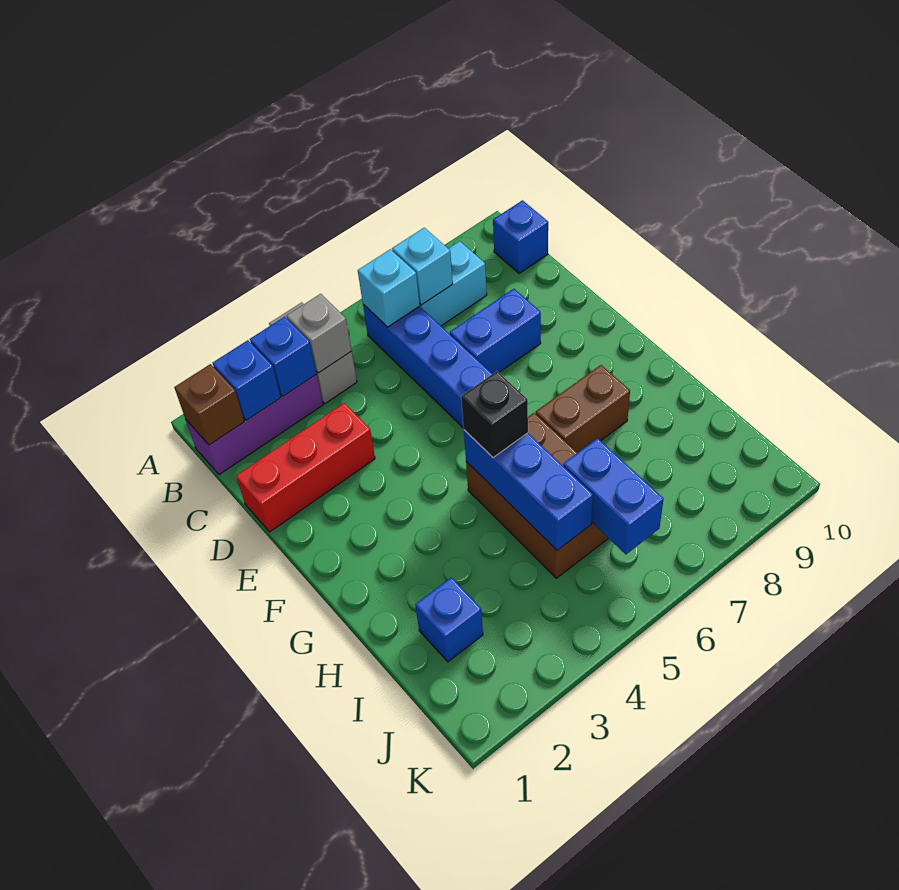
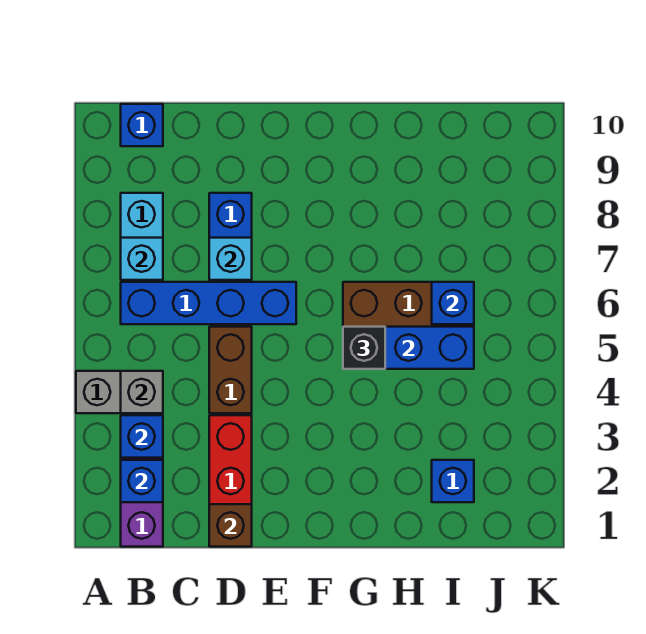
brown brick B1 level 2 -> brown brick D1 level 2
cyan brick B6 level 2 -> cyan brick D7 level 2
brown brick G7:G8 level 1 -> brown brick D4:D5 level 1
blue brick I6:J6 level 2 -> blue brick I6 level 2

